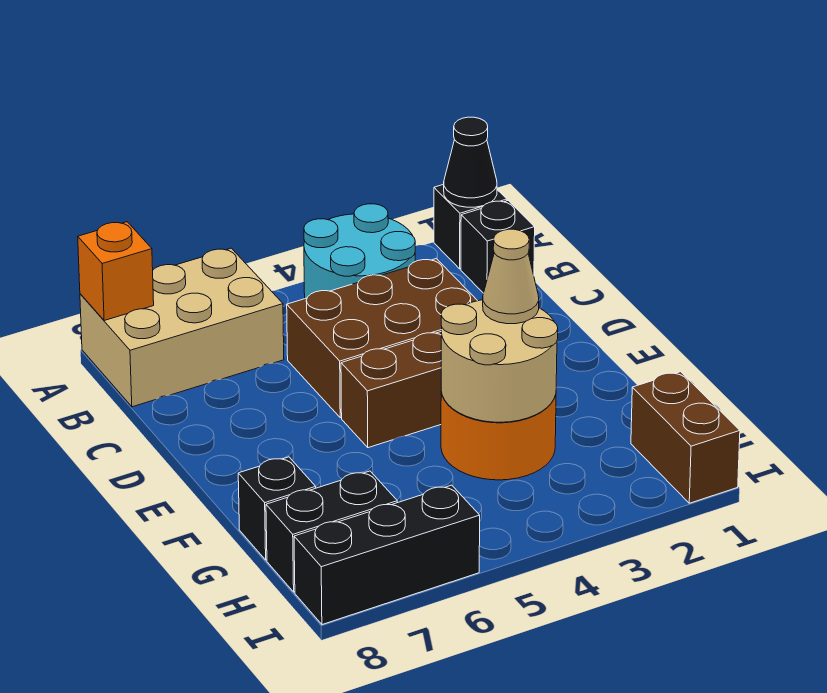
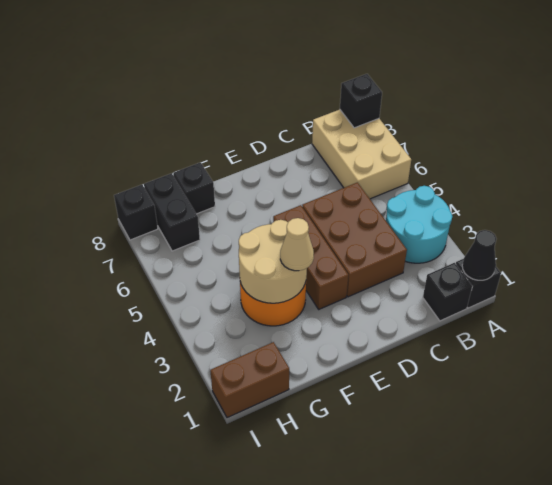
orange brick A8 level 2 -> black brick A8 level 2
black brick I6:I8 level 1 -> black brick I8 level 1

